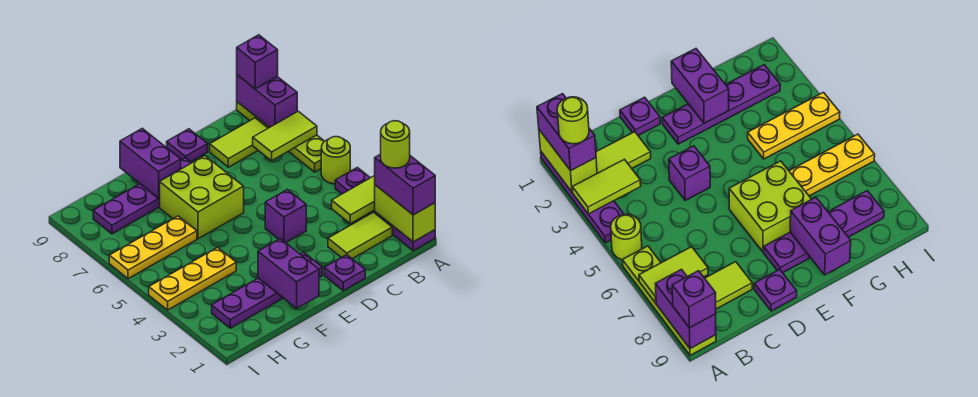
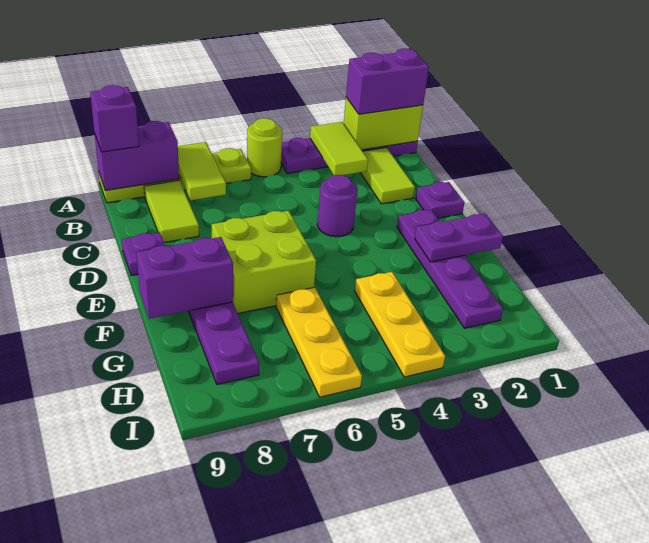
lime round brick A2 level 4 -> none
purple brick D4 level 1 -> purple round brick D4 level 1
purple brick F1:F2 level 2 -> purple plate F1:F2 level 2

